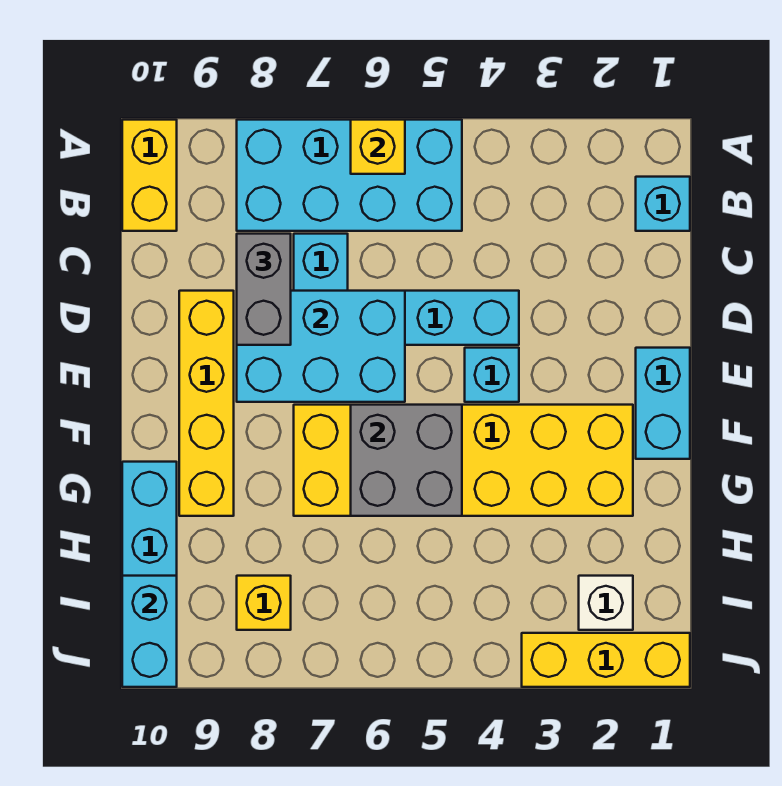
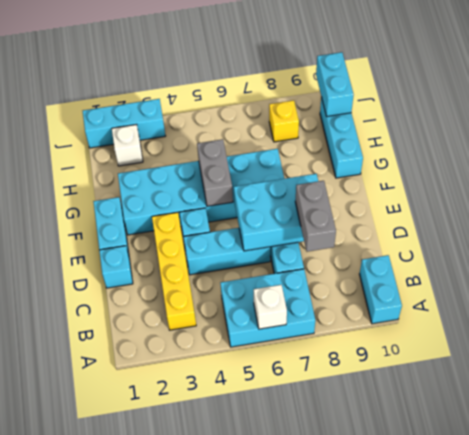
cyan brick A5:B8 level 1 -> cyan brick A5:B7 level 1
yellow brick A6 level 2 -> white brick A6 level 2
yellow brick A10:B10 level 1 -> cyan brick A10:B10 level 1
cyan brick B1 level 1 -> cyan brick D1 level 1
yellow brick D9:G9 level 1 -> yellow brick B3:E3 level 1
yellow brick F2:G7 level 1 -> cyan brick F2:G7 level 1
grey brick F5:G6 level 2 -> grey brick F5:G5 level 2
yellow brick J1:J3 level 1 -> cyan brick J1:J3 level 1

